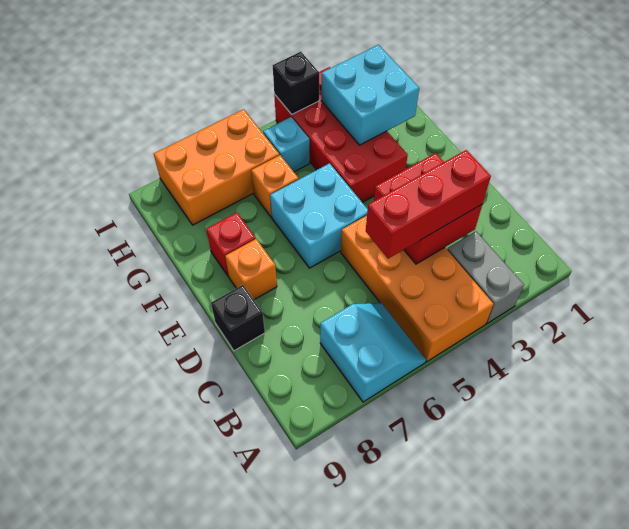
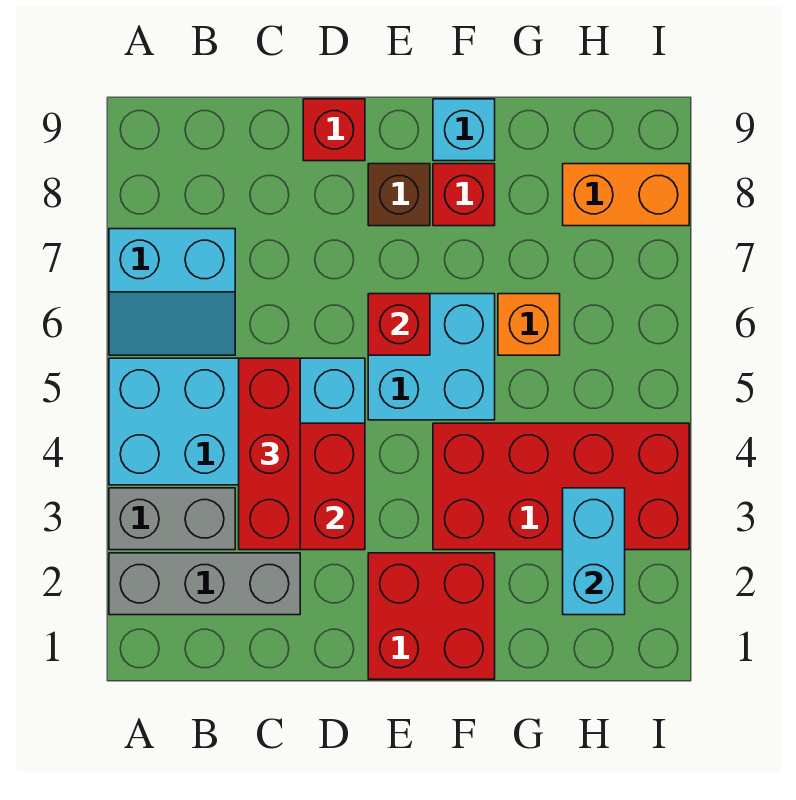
none -> grey brick A2:C2 level 1
orange brick A4:D5 level 1 -> cyan brick A4:D5 level 1
black brick D9 level 1 -> red brick D9 level 1
none -> red brick E1:F2 level 1
none -> red brick E6 level 2
orange brick E8 level 1 -> brown brick E8 level 1
cyan brick G2:H3 level 2 -> cyan brick H2:H3 level 2
cyan brick H5 level 1 -> cyan brick F9 level 1
orange brick H6:I8 level 1 -> orange brick H8:I8 level 1
black brick I4 level 2 -> none

